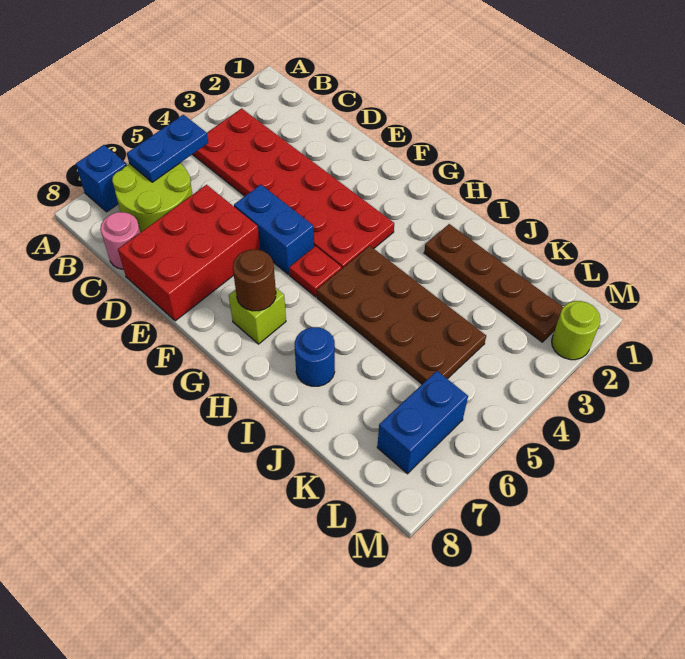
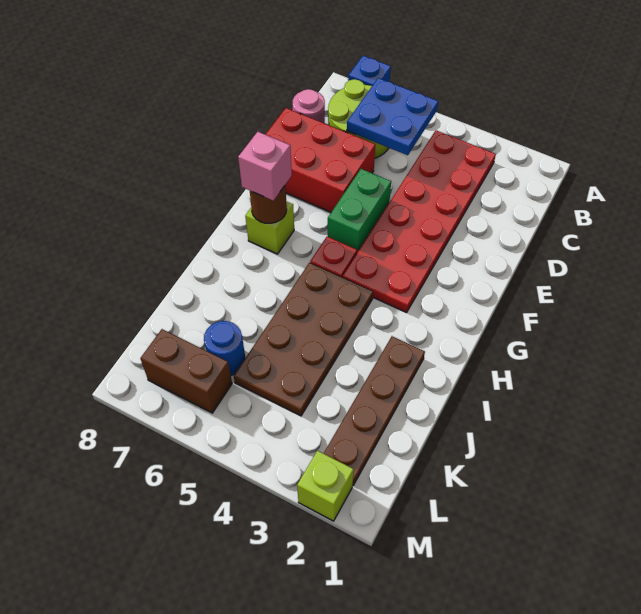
blue plate B5:B6 level 2 -> blue plate B5:C6 level 2
blue brick E5:F5 level 1 -> green brick E5:F5 level 1
none -> pink brick G7 level 3
blue round brick I7 level 1 -> blue round brick K6 level 1
blue brick L6:L7 level 1 -> brown brick L6:L7 level 1
lime round brick M2 level 1 -> lime brick M2 level 1

